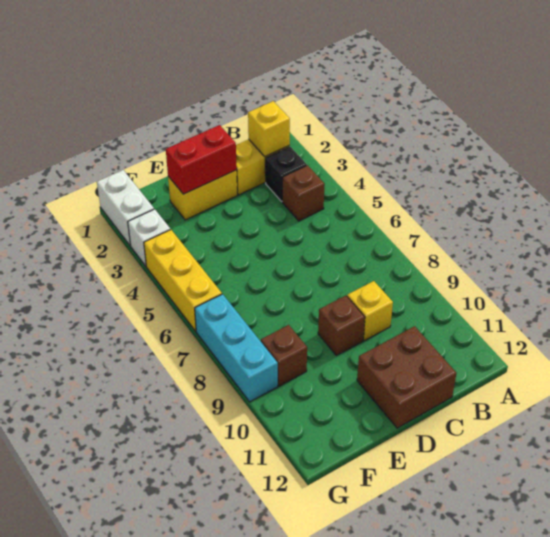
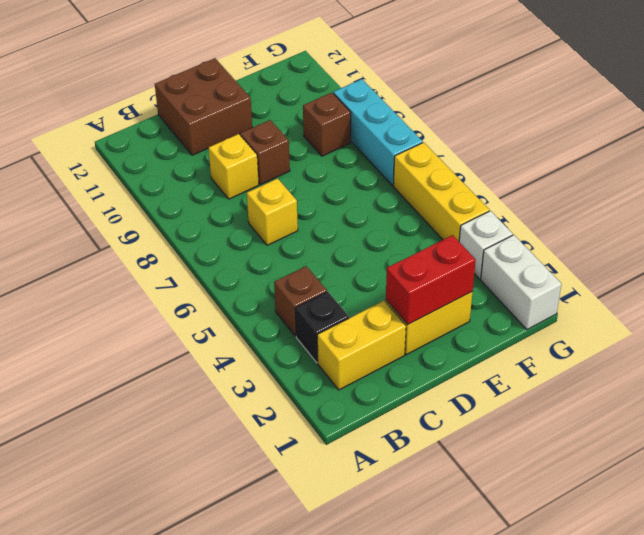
yellow brick B2 level 2 -> yellow brick C7 level 1

